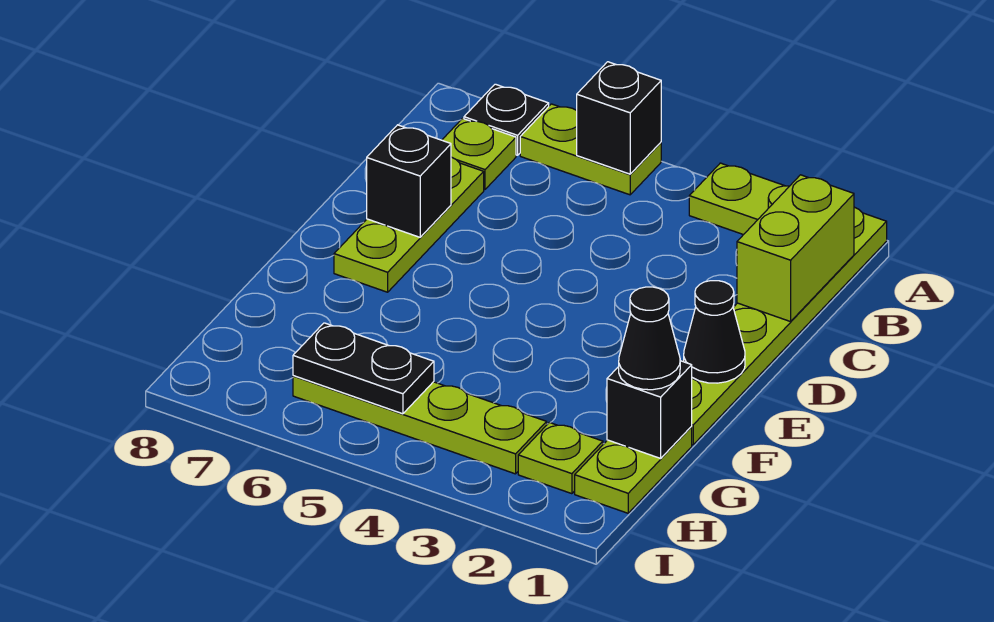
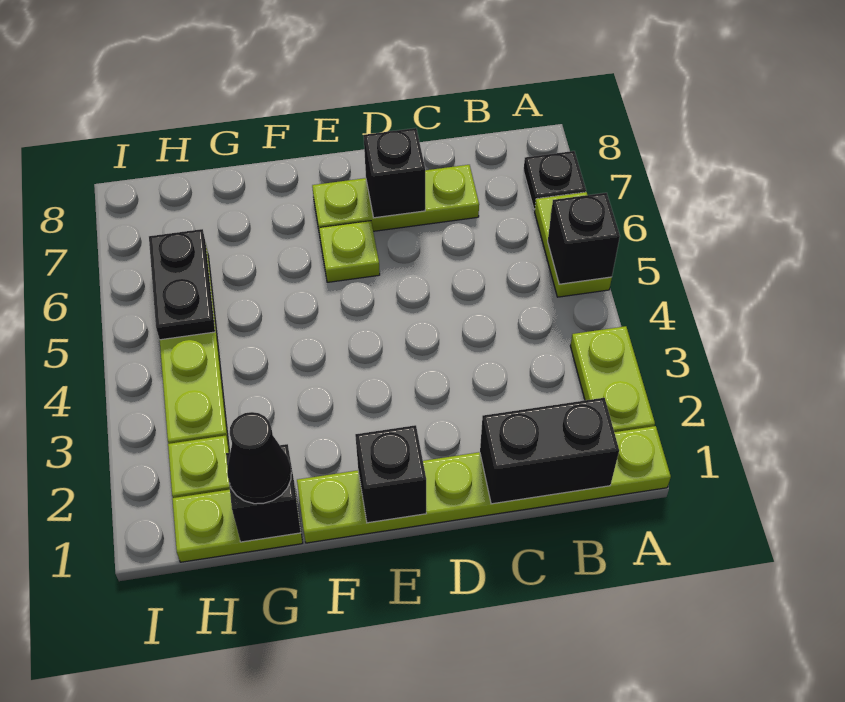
lime brick B1:C1 level 2 -> black brick B1:C1 level 2
lime plate B7 level 1 -> lime plate E6 level 1
black cone E1 level 2 -> black brick E1 level 2

